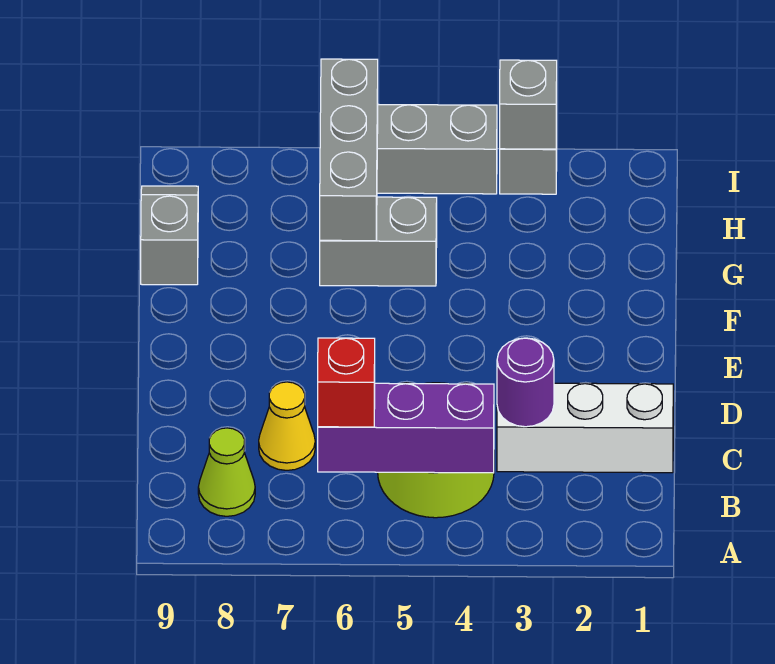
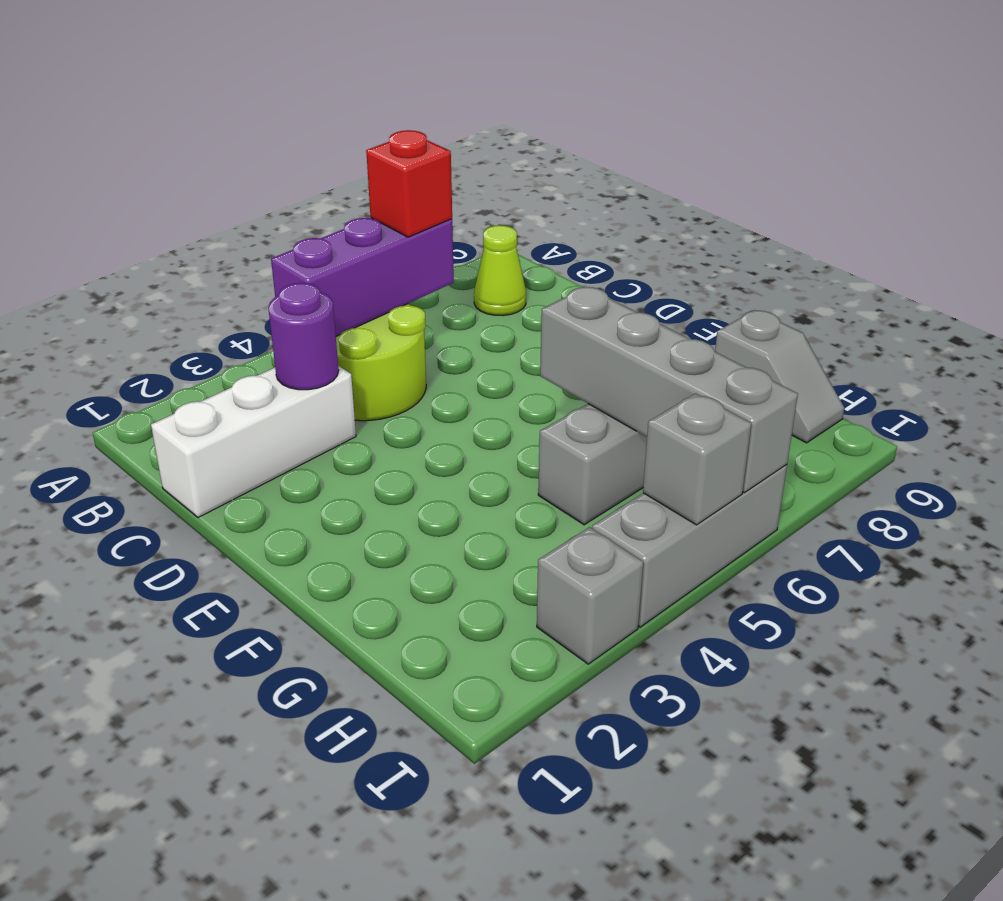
yellow cone C7 level 1 -> none
grey brick G6:I6 level 2 -> grey brick F6:I6 level 2
grey brick I3 level 2 -> grey brick I5 level 2

